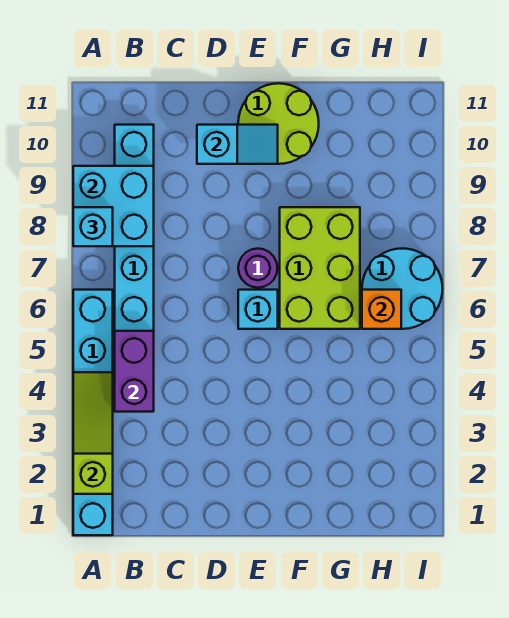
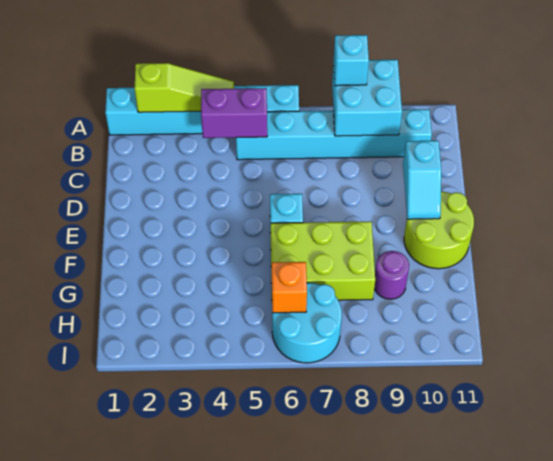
purple round brick E7 level 1 -> purple round brick G9 level 1

